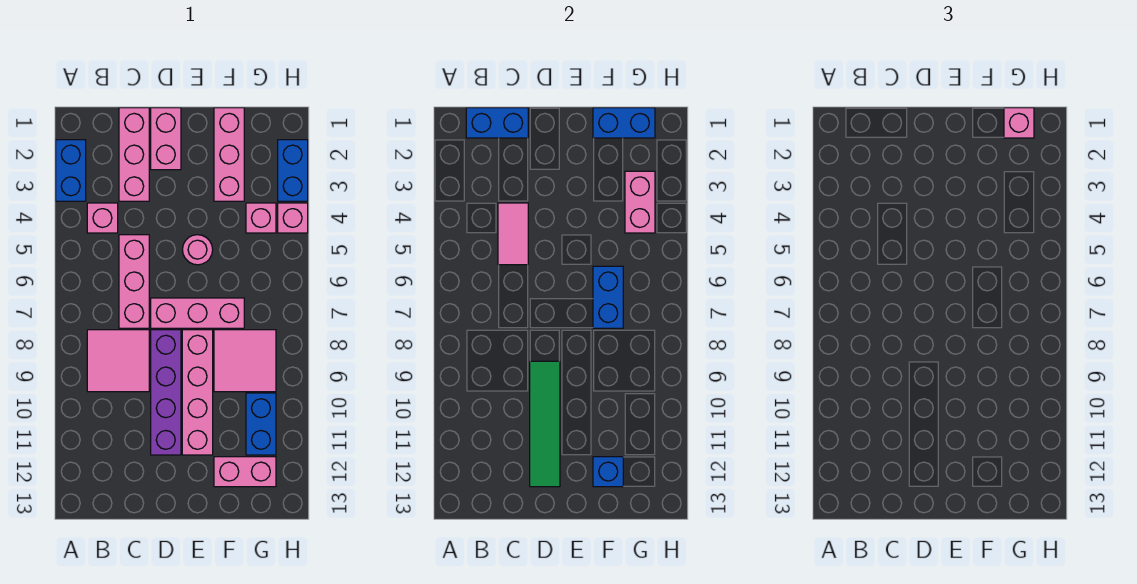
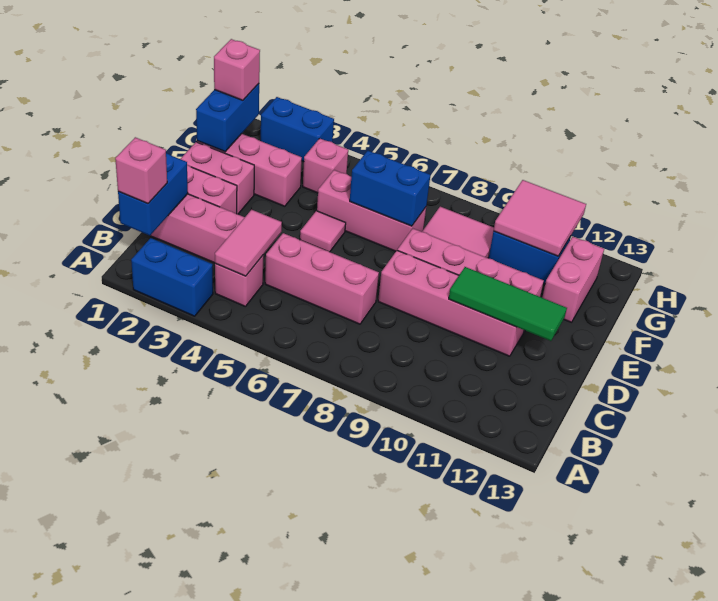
pink tile B8:C9 level 1 -> pink tile G10:H11 level 2
pink tile C4:C5 level 2 -> pink tile B4:C4 level 2
pink brick D7:F7 level 1 -> pink brick F5:F7 level 1
purple brick D8:D11 level 1 -> pink brick D8:D11 level 1
green tile D9:D12 level 2 -> green tile D10:D12 level 2
pink round brick E5 level 1 -> pink tile E5 level 1
blue brick F12 level 2 -> none
pink brick G3:G4 level 2 -> pink brick E1:E2 level 1
pink brick H4 level 1 -> pink brick B1 level 3

